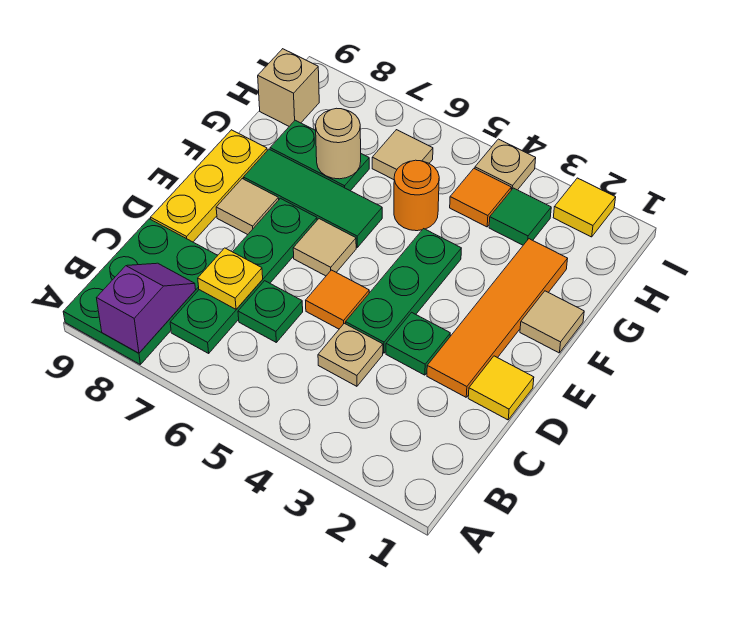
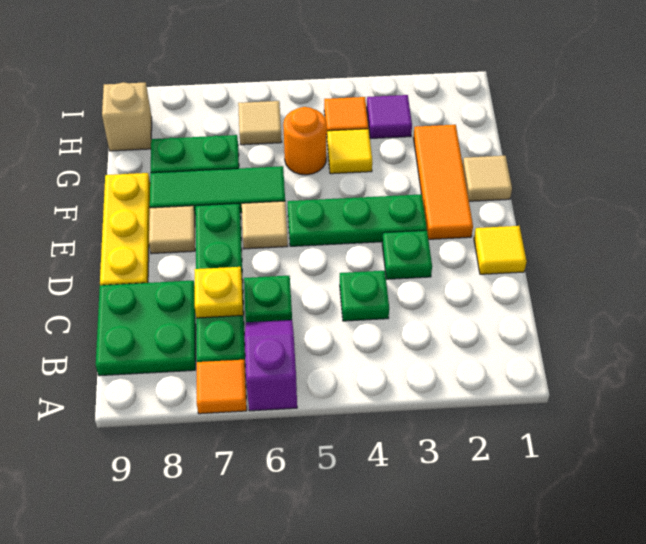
green plate A8:C9 level 1 -> green plate B8:C9 level 1
purple slope A8:B8 level 2 top A -> purple slope A6:B6 level 1 top A
tan plate C4 level 1 -> green plate C4 level 1
orange tile D2:G2 level 1 -> orange tile E2:G2 level 1
green plate D4:F4 level 1 -> green plate E3:E5 level 1
orange tile D5 level 1 -> orange tile A7 level 1
tan round brick G7 level 2 -> none
green tile H3 level 1 -> purple tile H3 level 1
yellow tile I2 level 1 -> yellow tile G4 level 1
tan plate I4 level 1 -> none

